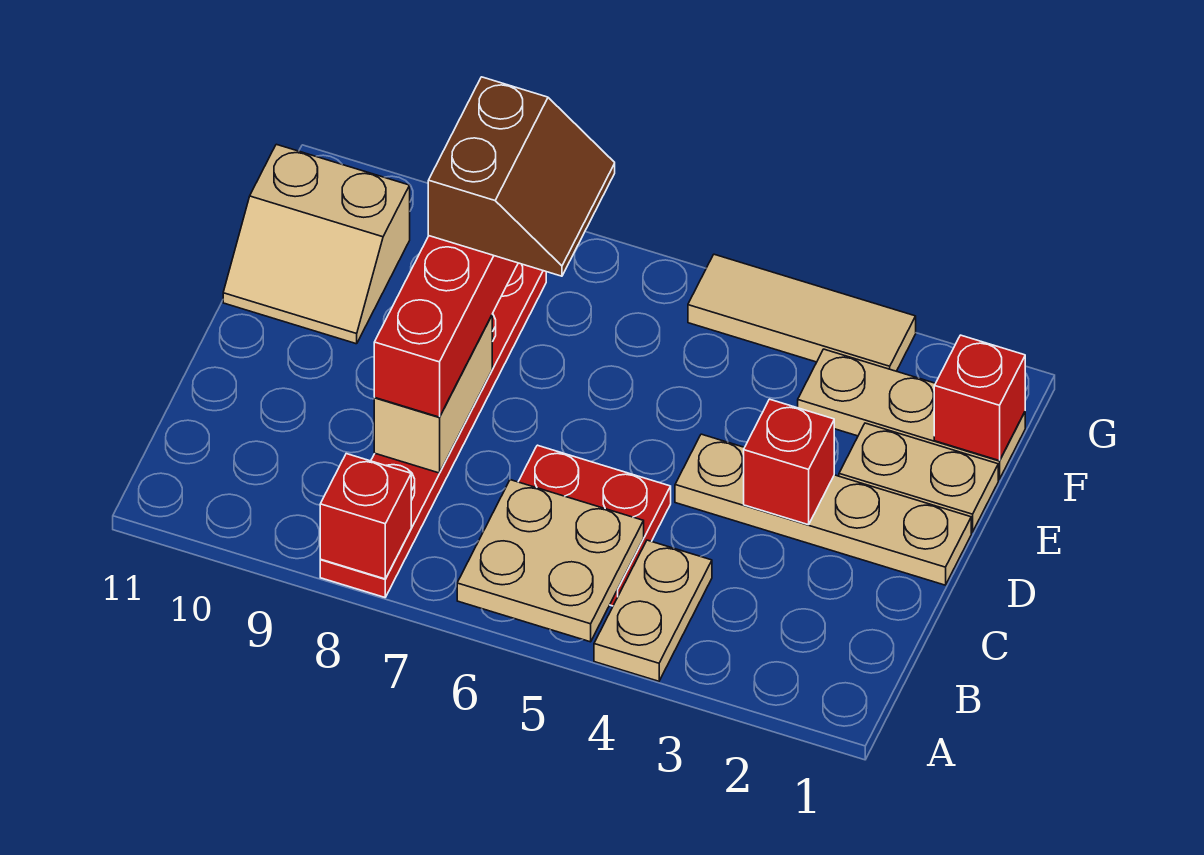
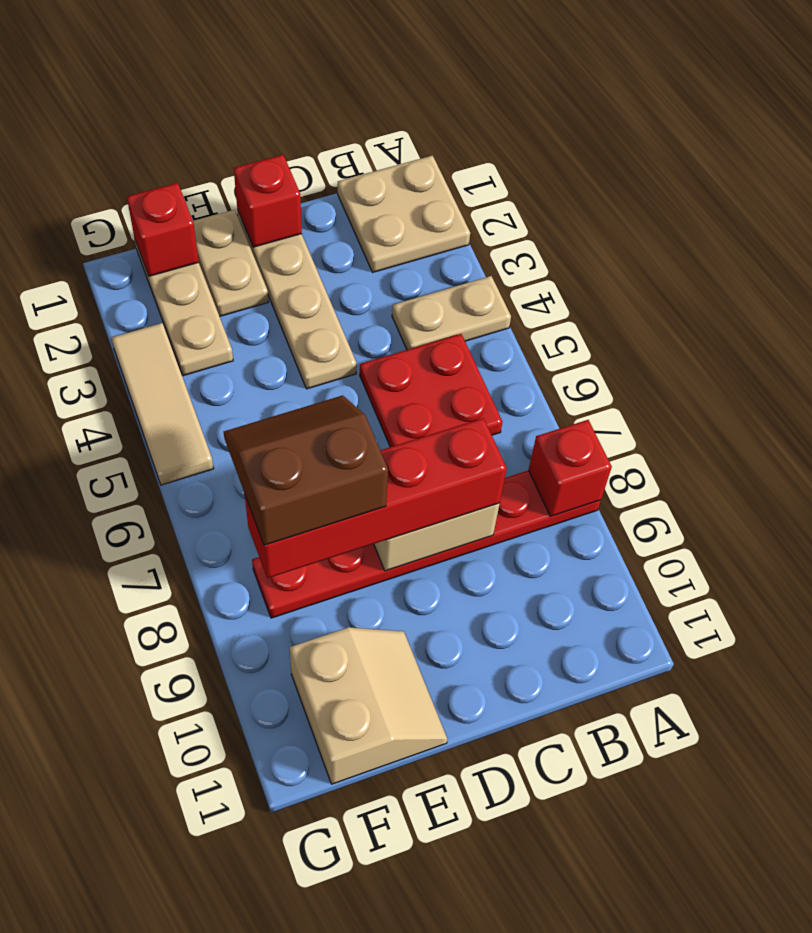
tan plate A5:B6 level 2 -> tan plate A1:B2 level 1
red brick D3 level 2 -> red brick D1 level 2

